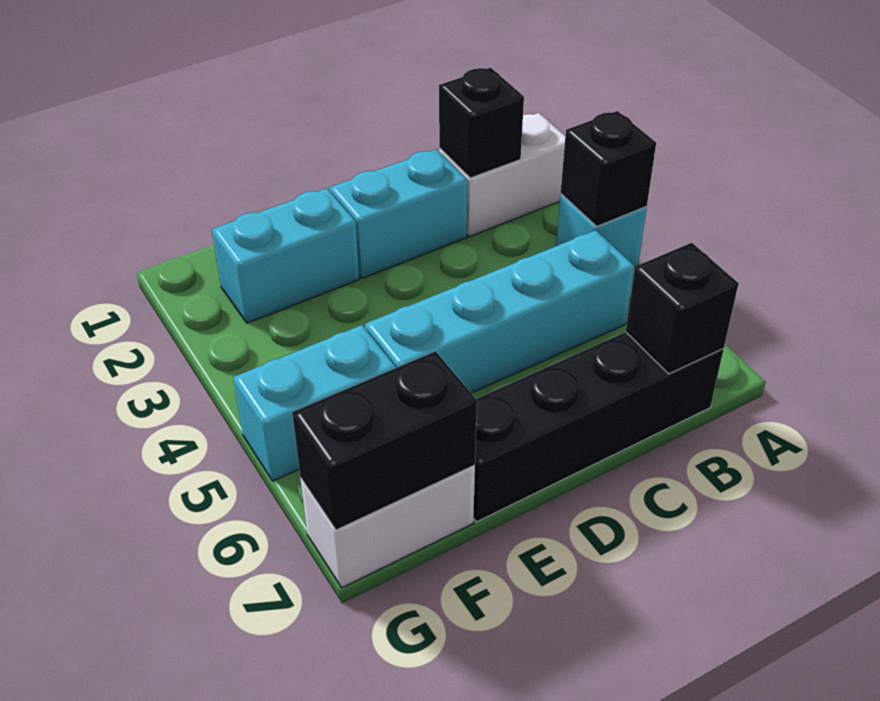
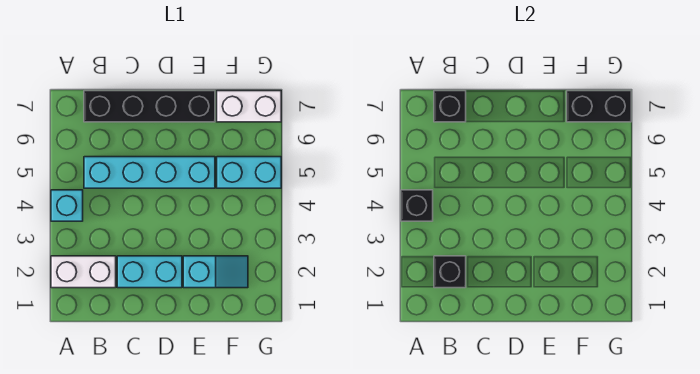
cyan brick E2:F2 level 1 -> cyan slope E2:F2 level 1 top E

